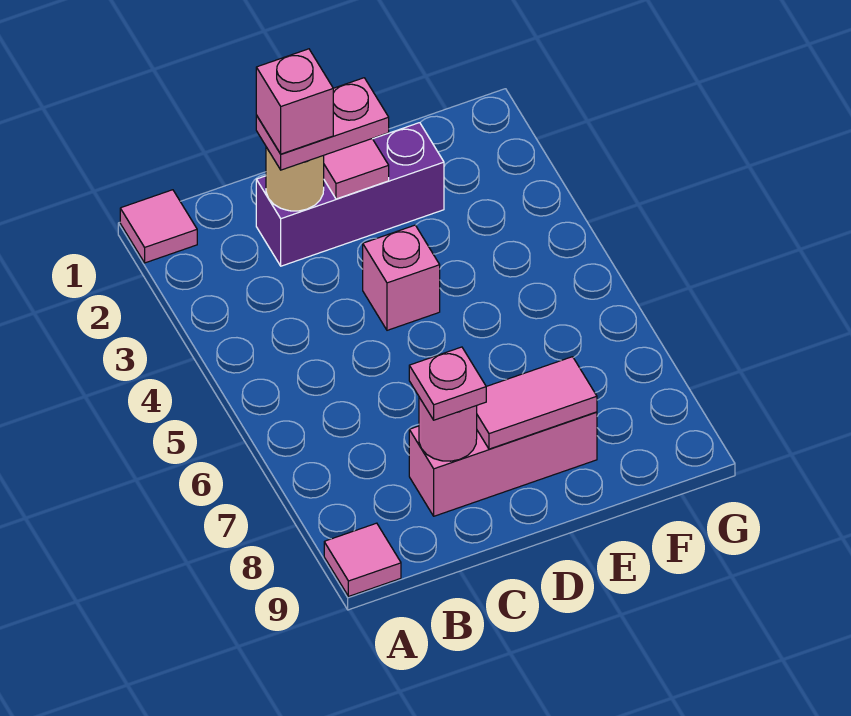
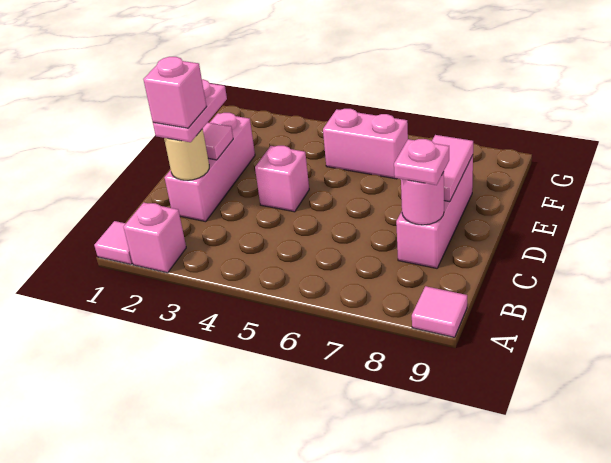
none -> pink brick A2 level 1
purple brick C2:E2 level 1 -> pink brick C2:E2 level 1
none -> pink brick F5:F6 level 1

